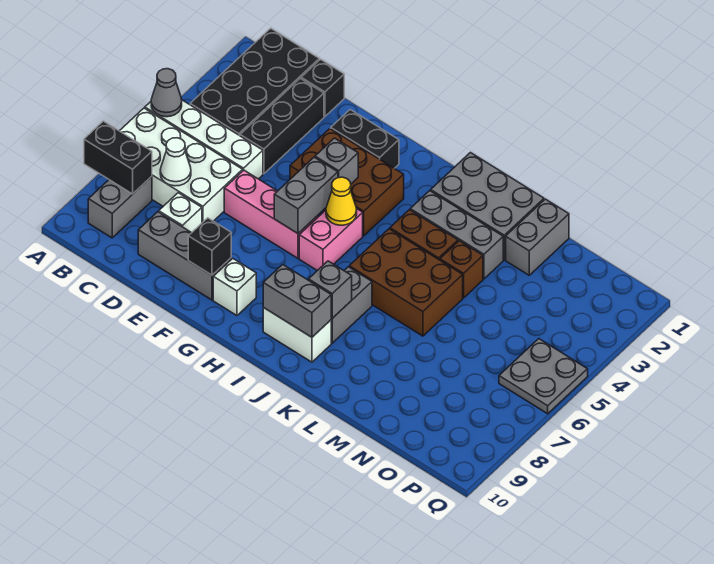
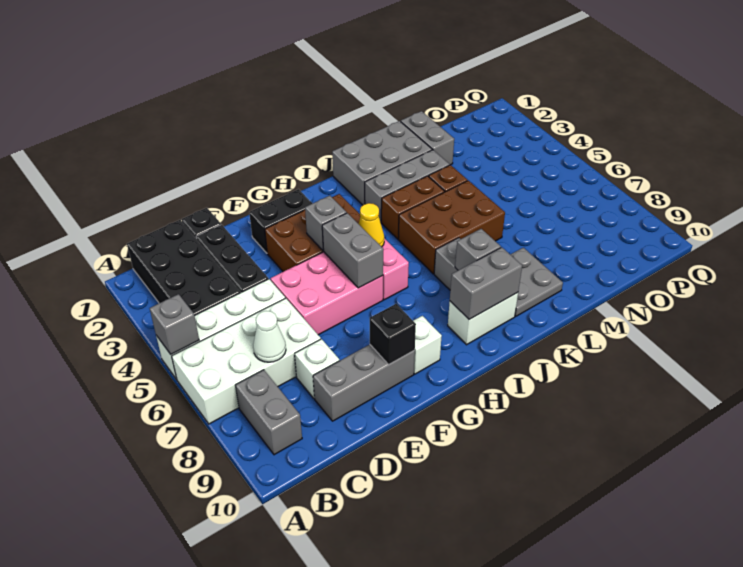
grey cone A5 level 2 -> grey brick A5 level 2
black brick A8:B8 level 2 -> none
pink brick E6:G6 level 1 -> pink brick E5:G6 level 1
grey plate P5:Q6 level 1 -> grey plate K8:L9 level 1

